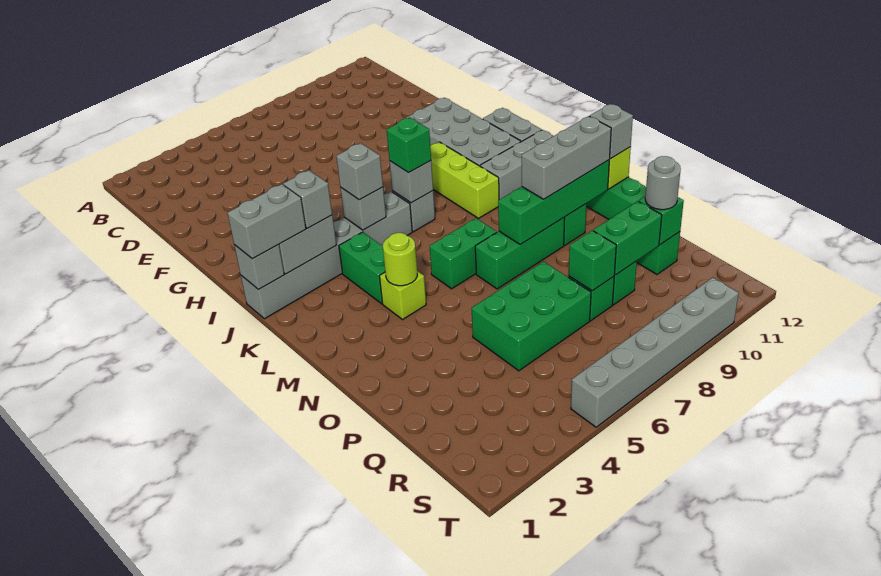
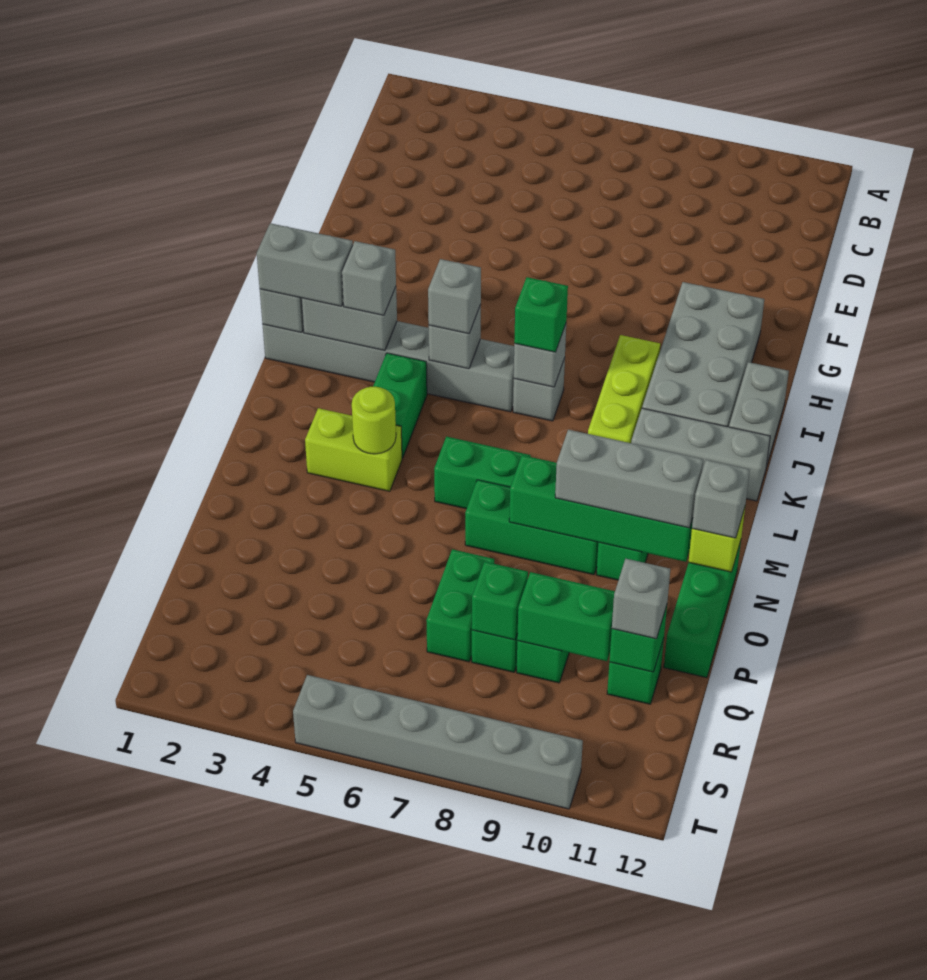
lime brick M4 level 1 -> lime brick M3:M4 level 1
green brick P5:Q7 level 1 -> green brick P7:Q7 level 1
grey round brick Q11 level 3 -> grey brick Q11 level 3

